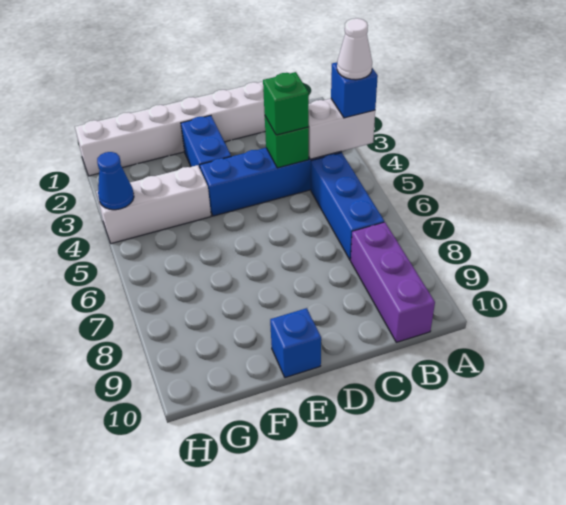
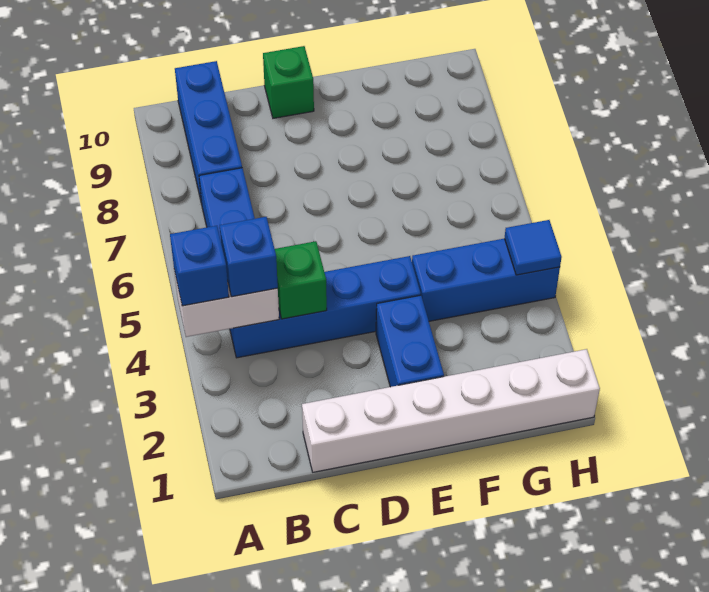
white cone A4 level 4 -> none
purple brick B8:B10 level 1 -> blue brick B8:B10 level 1
green brick C4 level 3 -> green brick D10 level 1
blue brick E10 level 1 -> blue brick B4 level 3
white brick F4:H4 level 1 -> blue brick F4:H4 level 1
blue cone H4 level 2 -> blue tile H4 level 2

